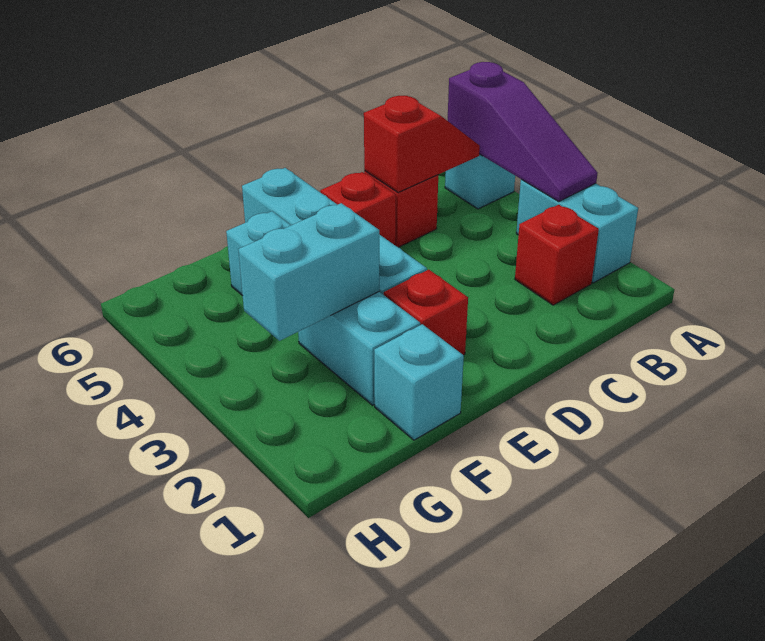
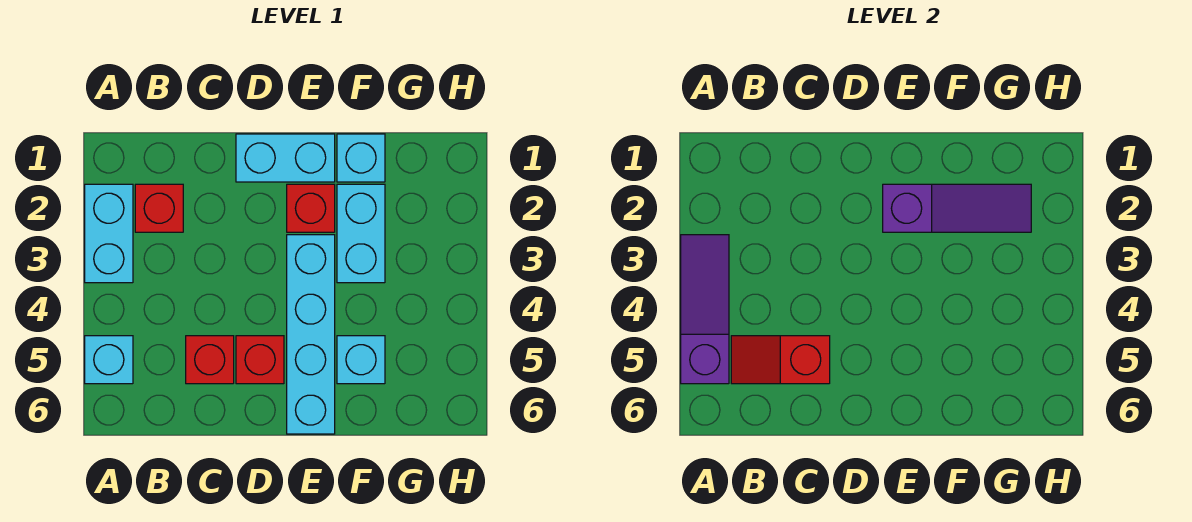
none -> purple slope E2:G2 level 2 top E
cyan brick F3:G3 level 2 -> cyan brick D1:E1 level 1

